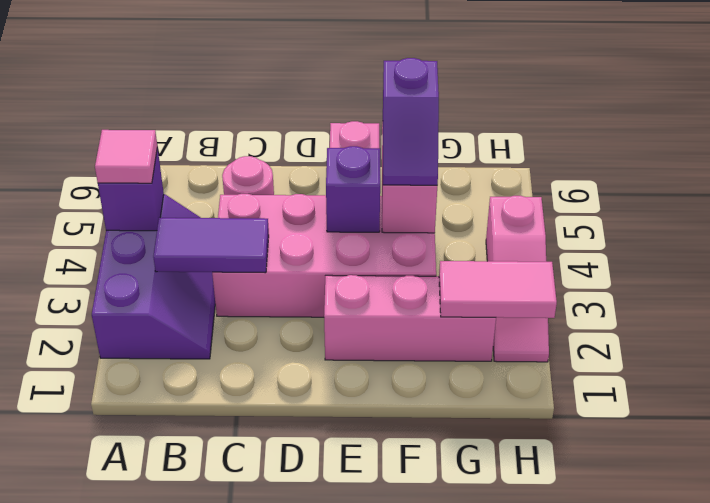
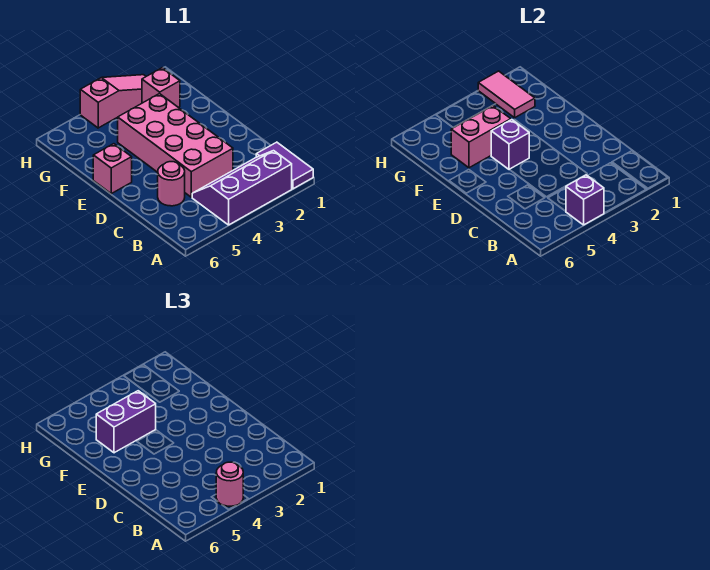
pink tile A4 level 3 -> pink round brick A4 level 3
purple tile B3:C3 level 2 -> purple tile A1:B1 level 1
pink brick E2:G2 level 1 -> pink brick G2 level 1
purple slope F4:F5 level 3 top 5 -> purple brick F4:F5 level 3

